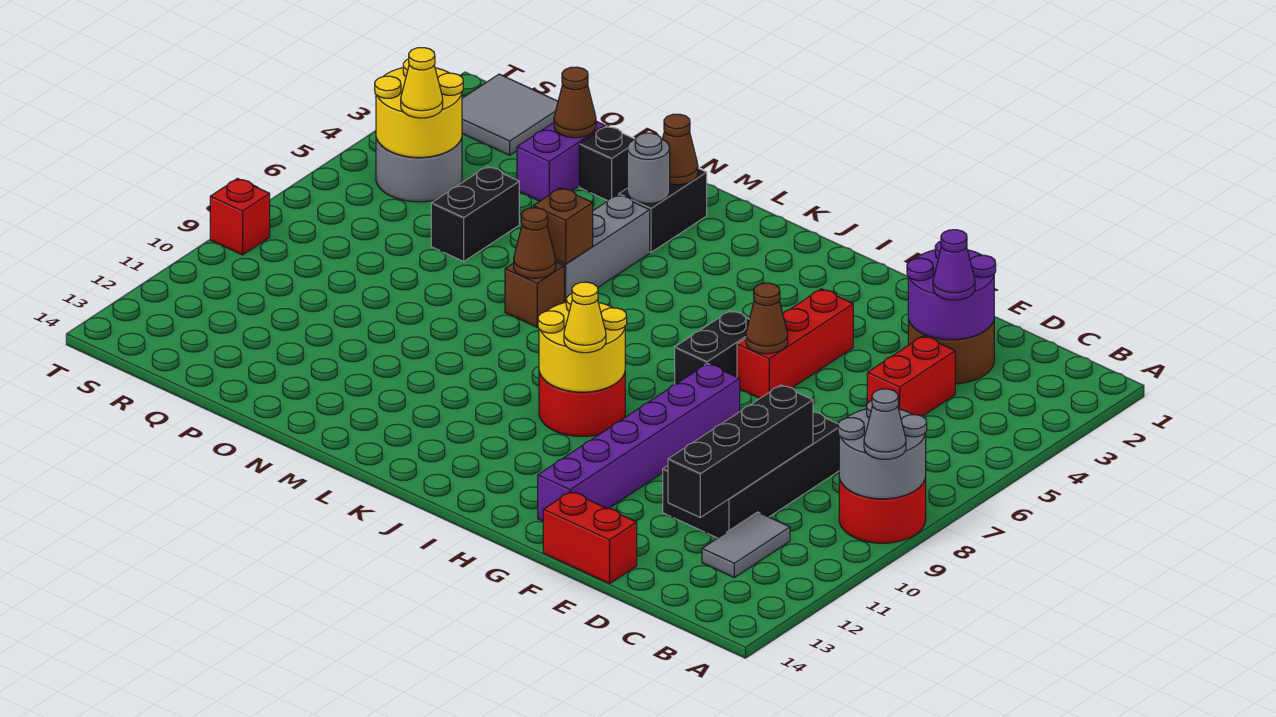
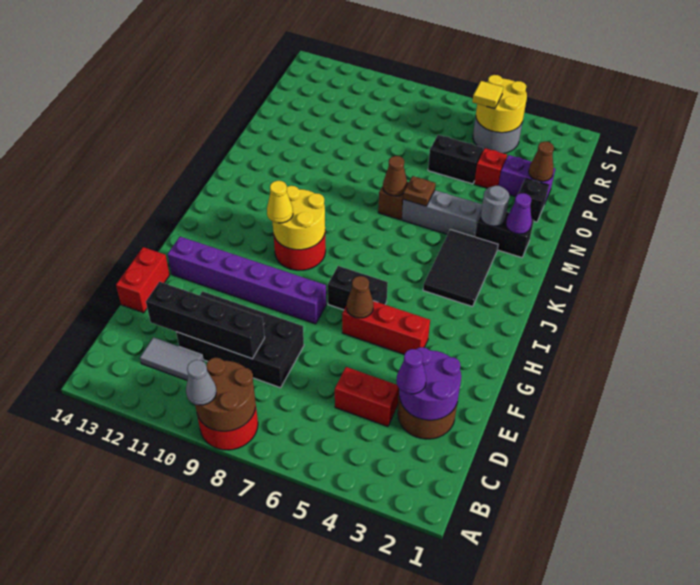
grey round brick A8:B9 level 2 -> brown round brick A8:B9 level 2
none -> black tile J3:L4 level 1
brown cone M2 level 2 -> purple cone M2 level 2
brown brick M6 level 2 -> brown plate M6 level 2
grey tile R1:S2 level 1 -> none
yellow cone R5 level 3 -> yellow tile R5 level 3
red brick T9 level 1 -> red brick P4 level 1

